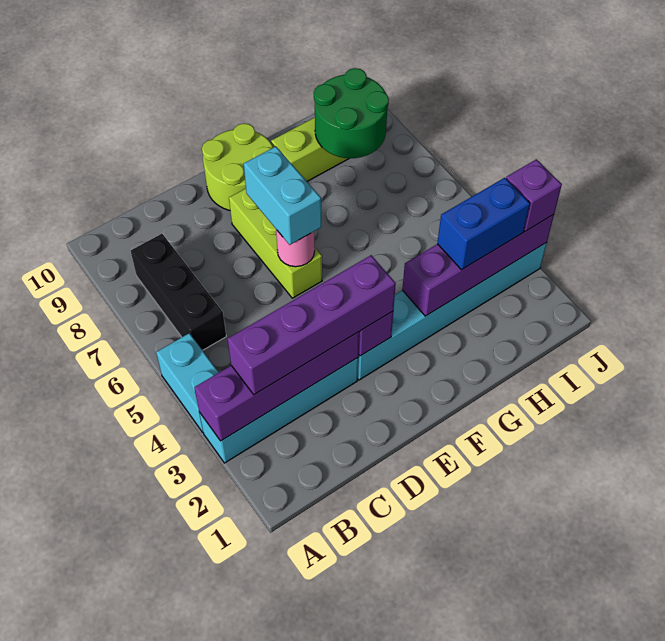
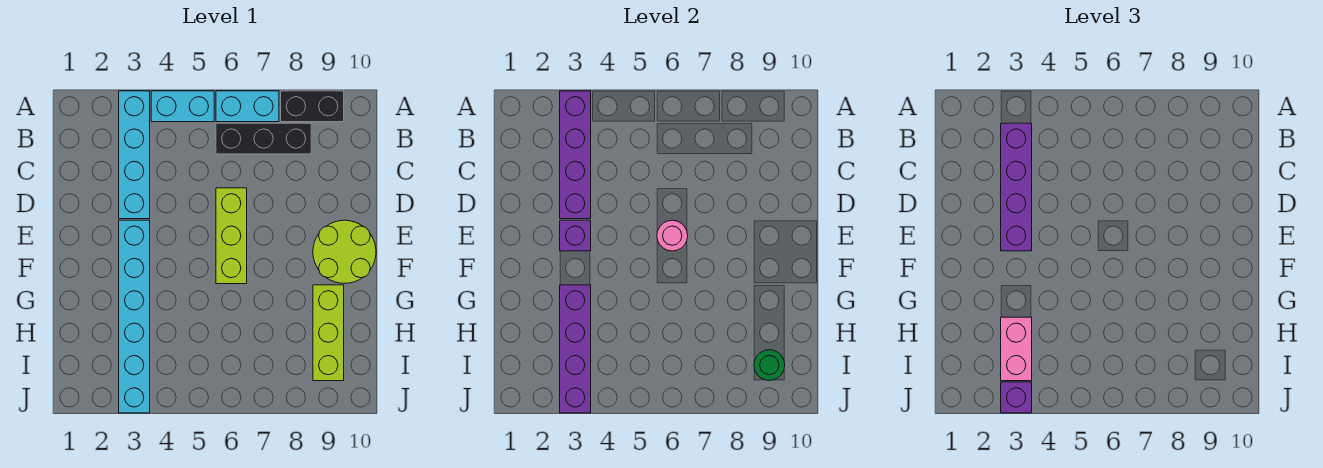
none -> black brick A8:A9 level 1
lime brick E6:E8 level 1 -> lime brick D6:F6 level 1
cyan brick E6:E7 level 3 -> cyan brick A6:A7 level 1
blue brick H3:I3 level 3 -> pink brick H3:I3 level 3
green round brick H8:I9 level 2 -> green round brick I9 level 2

